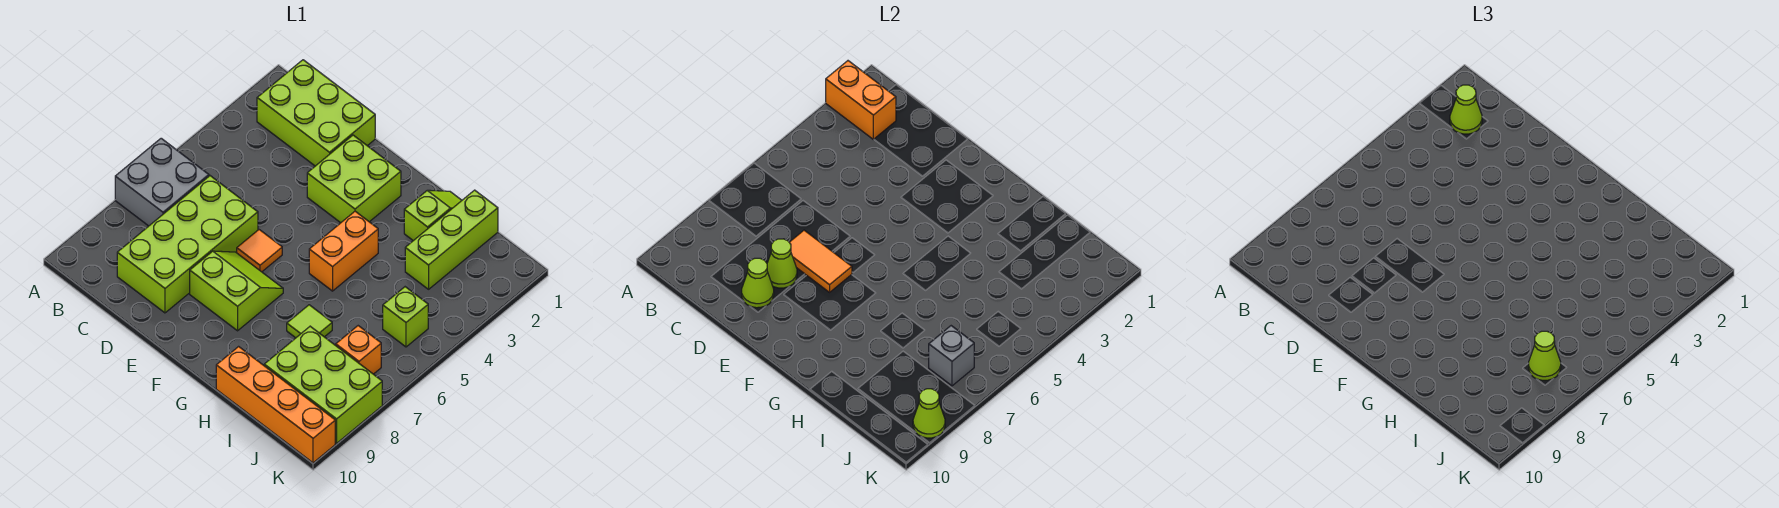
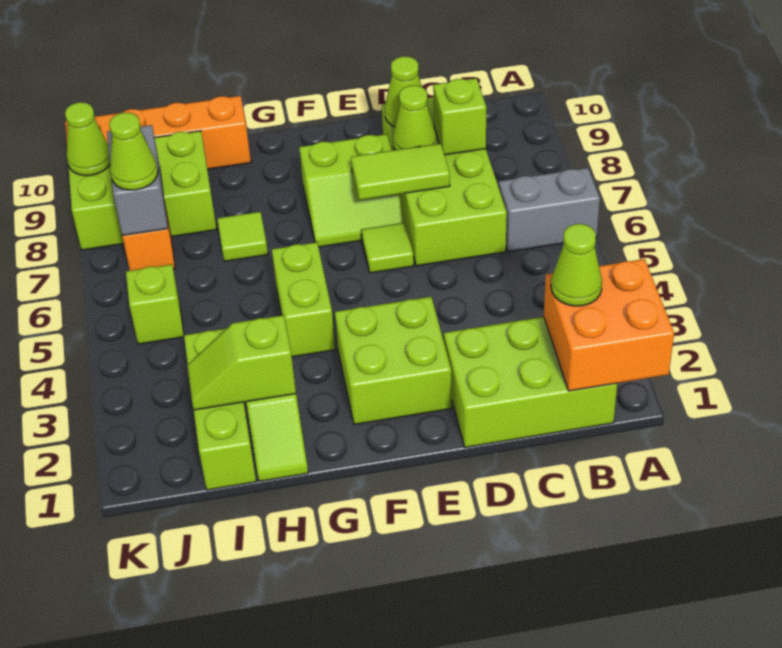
orange brick A2:B2 level 2 -> orange brick A1:B2 level 2
grey brick A6:B7 level 1 -> grey brick A6:B6 level 1
none -> lime brick C8 level 2
orange tile D7:E7 level 2 -> lime tile D7:E7 level 2
orange tile E6 level 1 -> lime tile E6 level 1
orange brick G4:G5 level 1 -> lime brick G4:G5 level 1
none -> lime slope H2:I2 level 2 top H
grey brick J7 level 2 -> grey brick J7:J8 level 2

